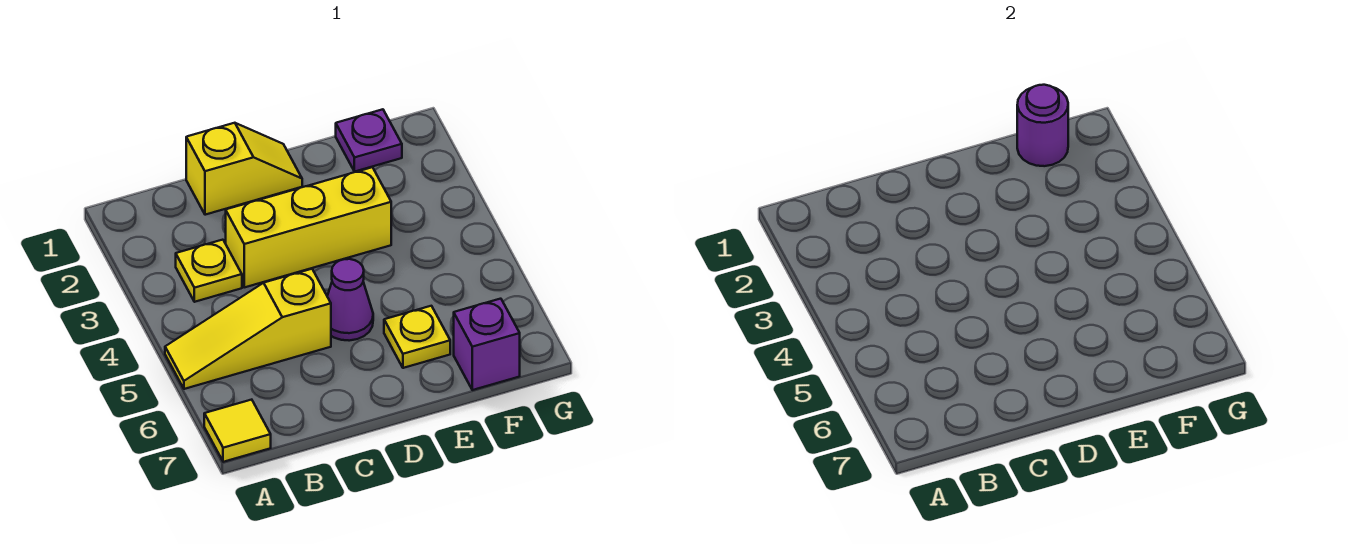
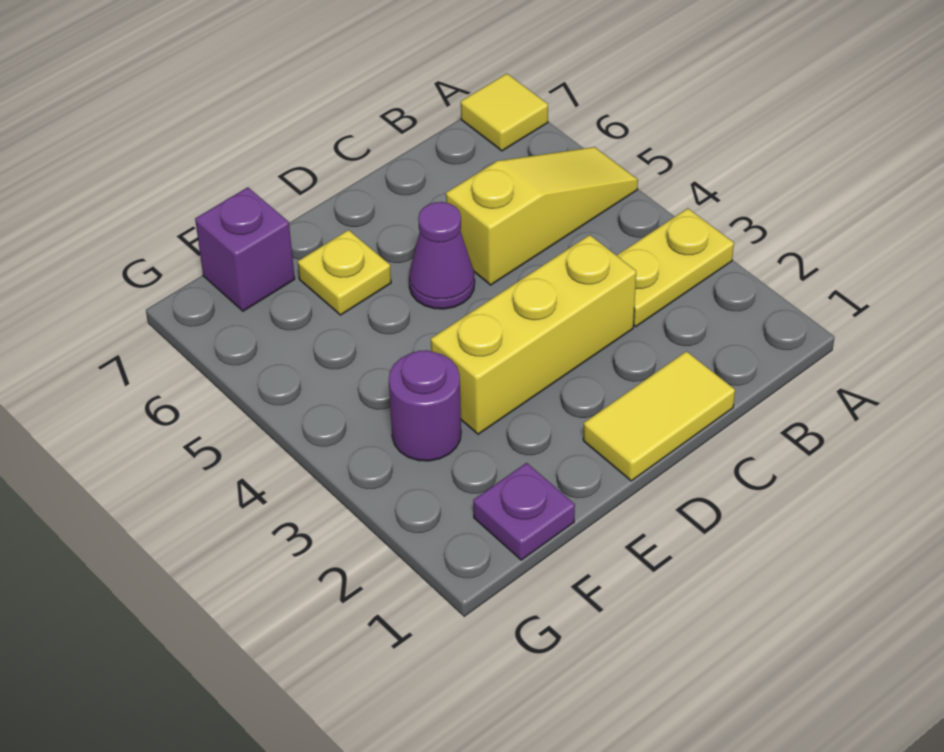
yellow plate B3 level 1 -> yellow plate A3:B3 level 1
yellow slope C1:D1 level 1 top C -> yellow tile C1:D1 level 1
purple round brick F1 level 2 -> purple round brick F3 level 1

